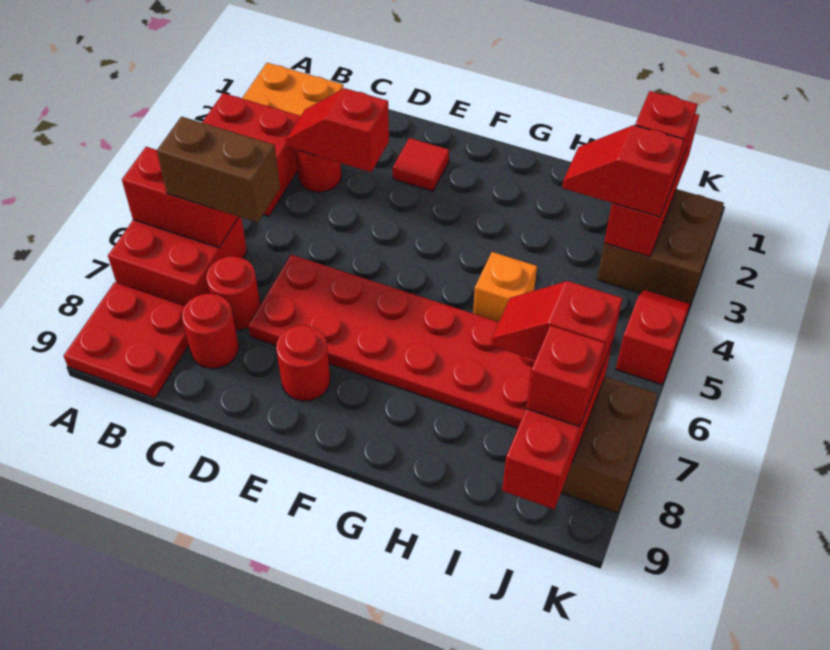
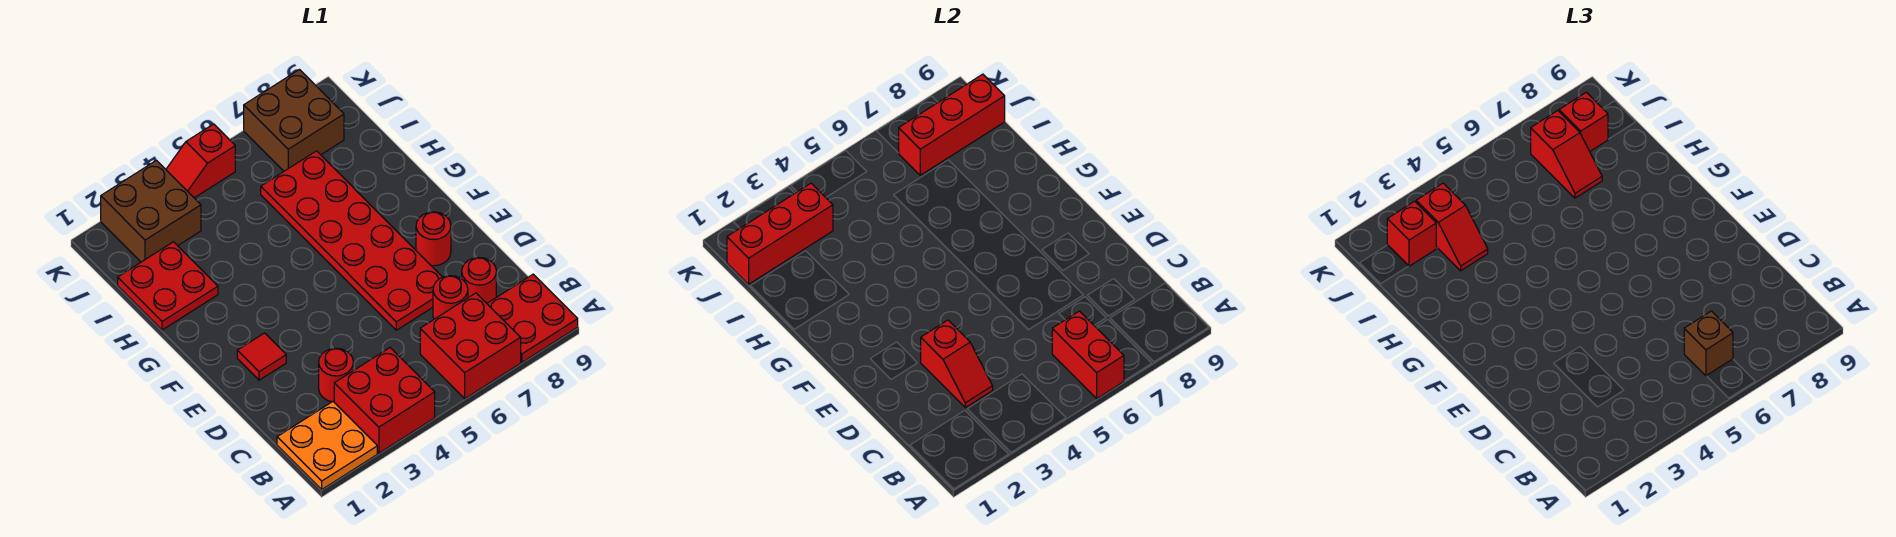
brown brick B6:C6 level 3 -> brown brick B6 level 3
none -> red plate H1:I2 level 1
orange brick H5 level 1 -> none

